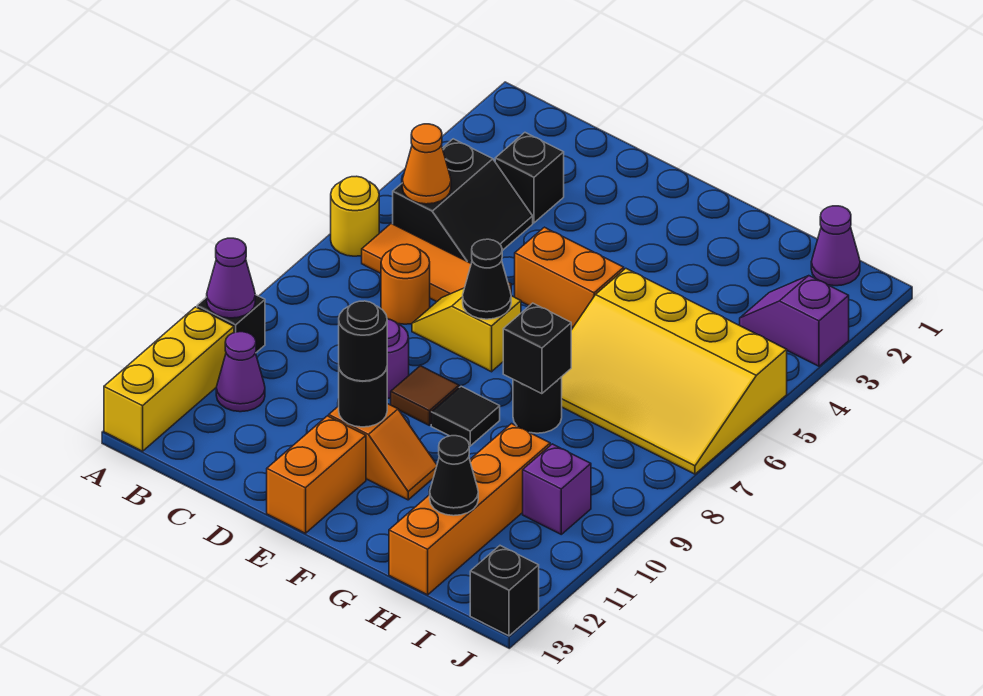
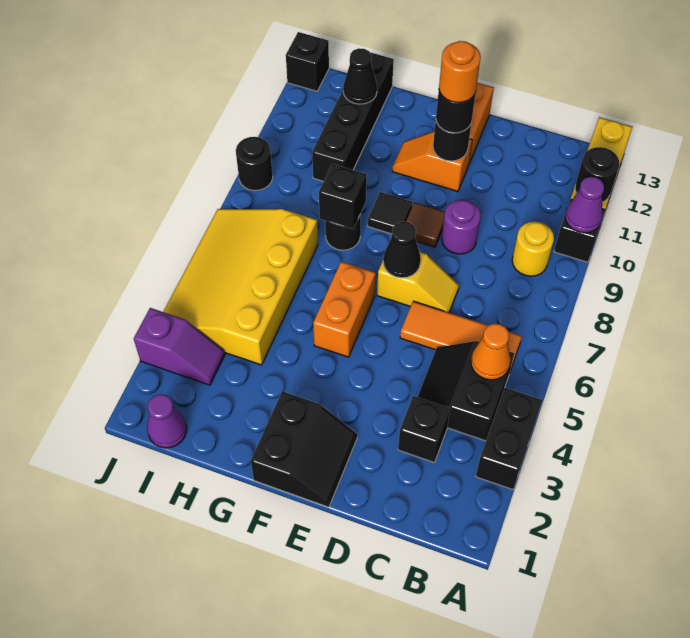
none -> black brick A3:A4 level 1
yellow round brick A6 level 1 -> yellow round brick B9 level 1
none -> black round brick A11 level 2
purple cone B11 level 1 -> none
orange round brick C7 level 1 -> orange round brick E11 level 4
none -> black slope E1:F2 level 1 top F
orange brick E5:F5 level 1 -> orange brick F5:F6 level 1
yellow slope G5:J7 level 1 top 5 -> yellow slope H4:J7 level 1 top H
orange brick H10:H13 level 1 -> black brick H10:H13 level 1
purple brick I10 level 1 -> none
none -> black round brick J9 level 1

